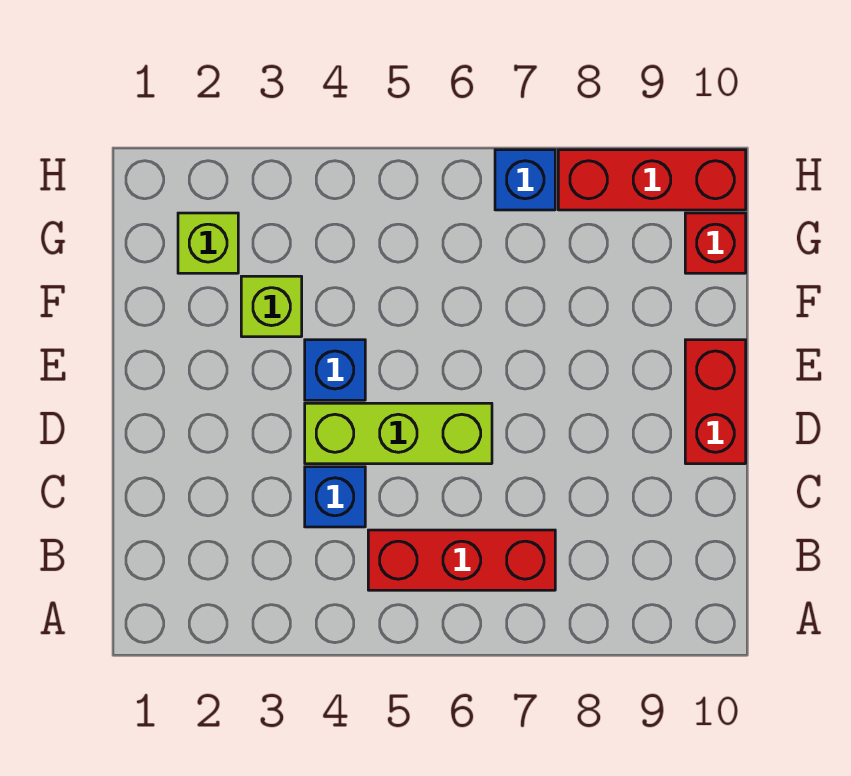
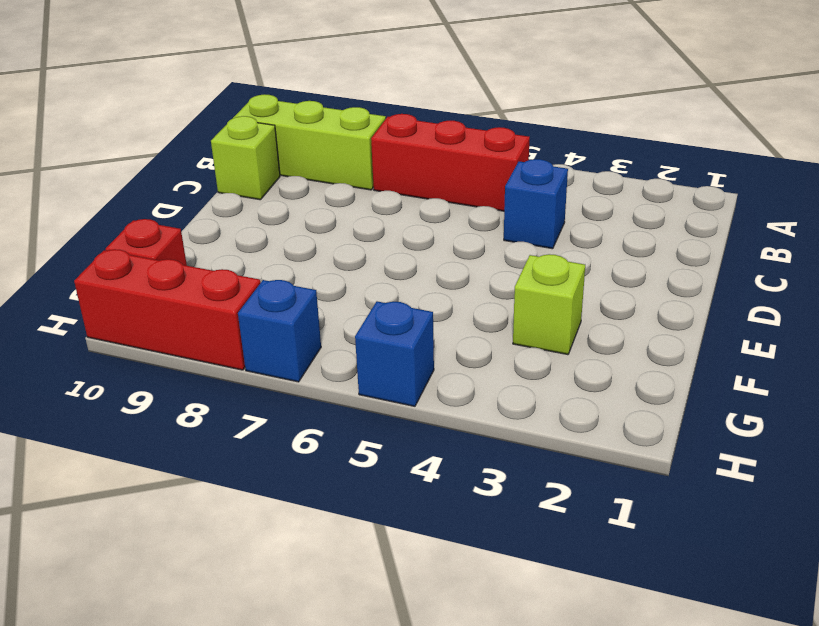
lime brick D4:D6 level 1 -> lime brick B8:B10 level 1
red brick D10:E10 level 1 -> none
blue brick E4 level 1 -> blue brick H5 level 1
lime brick G2 level 1 -> lime brick C10 level 1

